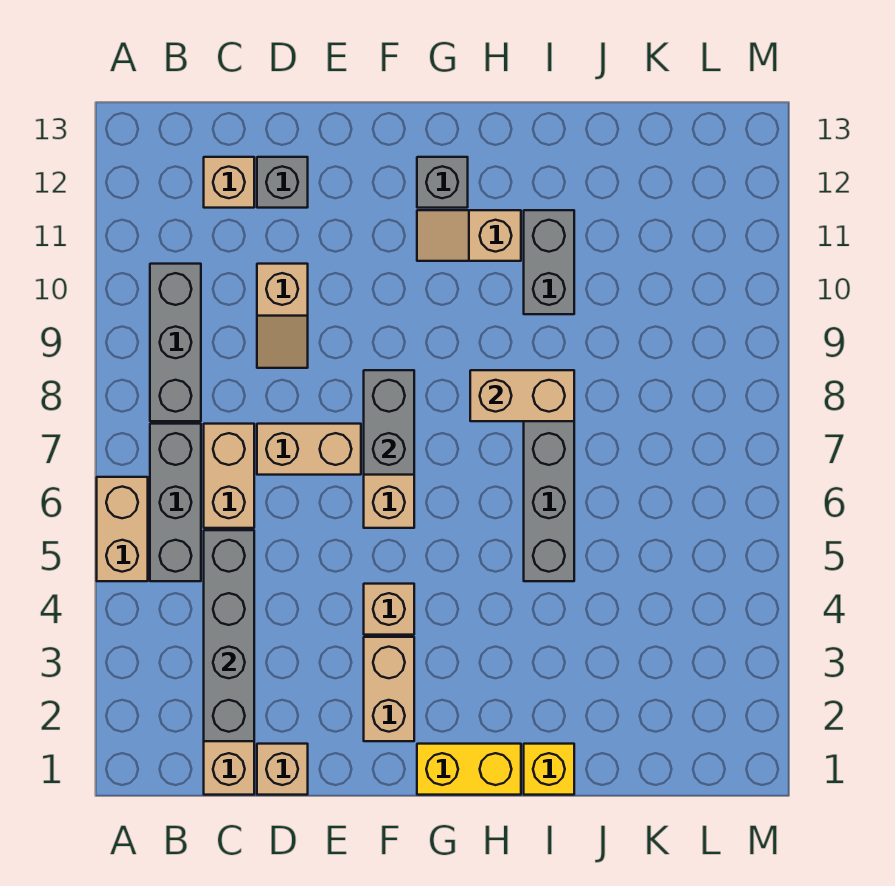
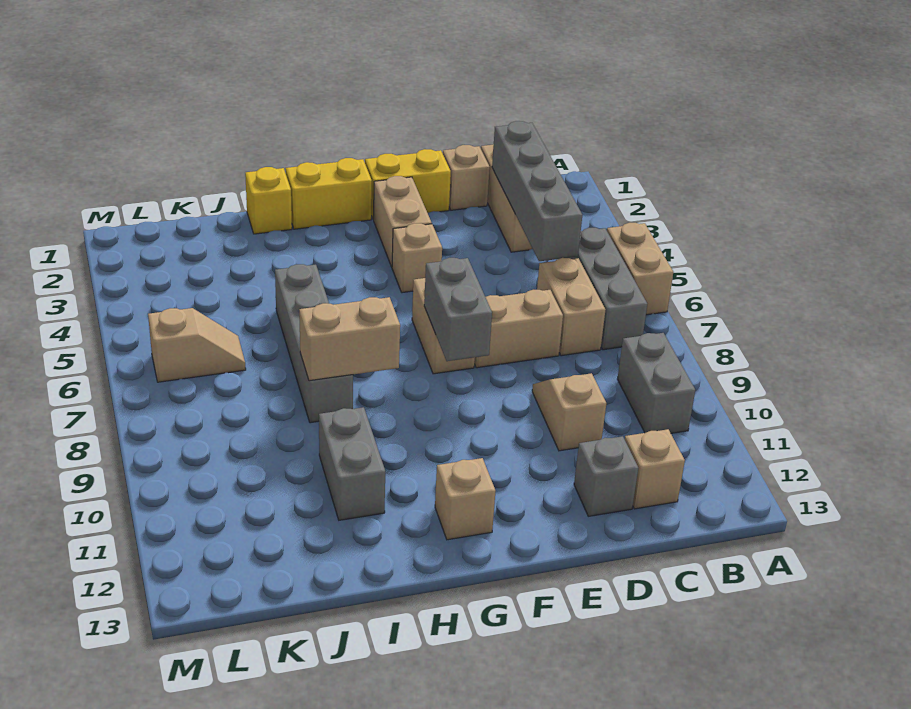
grey brick B8:B10 level 1 -> grey brick B9:B10 level 1
none -> yellow brick E1:F1 level 1
tan slope G11:H11 level 1 top H -> tan slope K6:L6 level 1 top L
grey brick G12 level 1 -> tan brick G12 level 1

